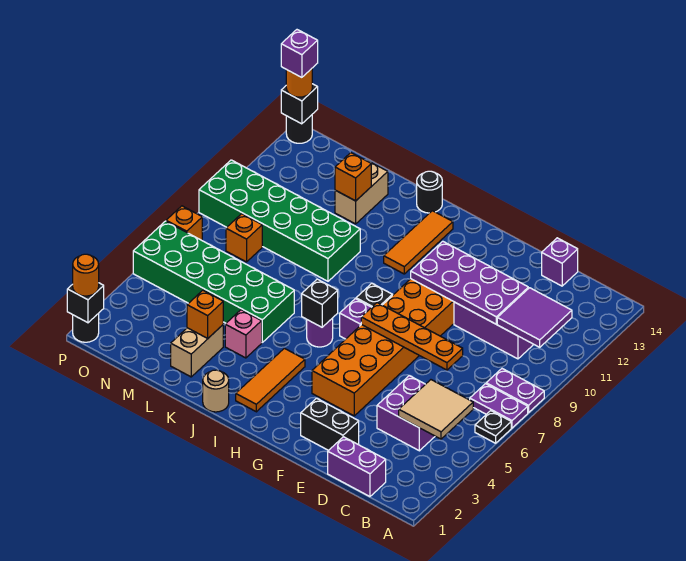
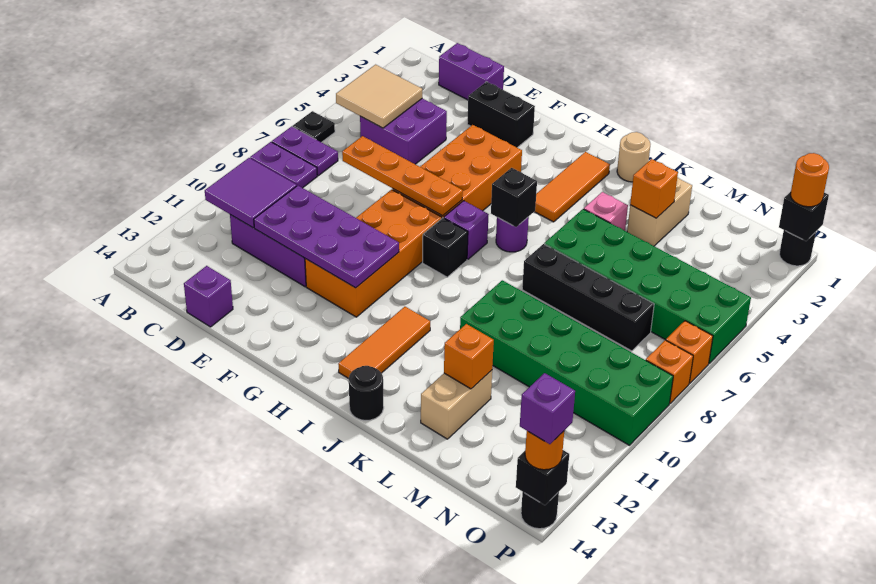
none -> black brick K7:N7 level 1
orange brick N8 level 1 -> orange brick P8 level 1

